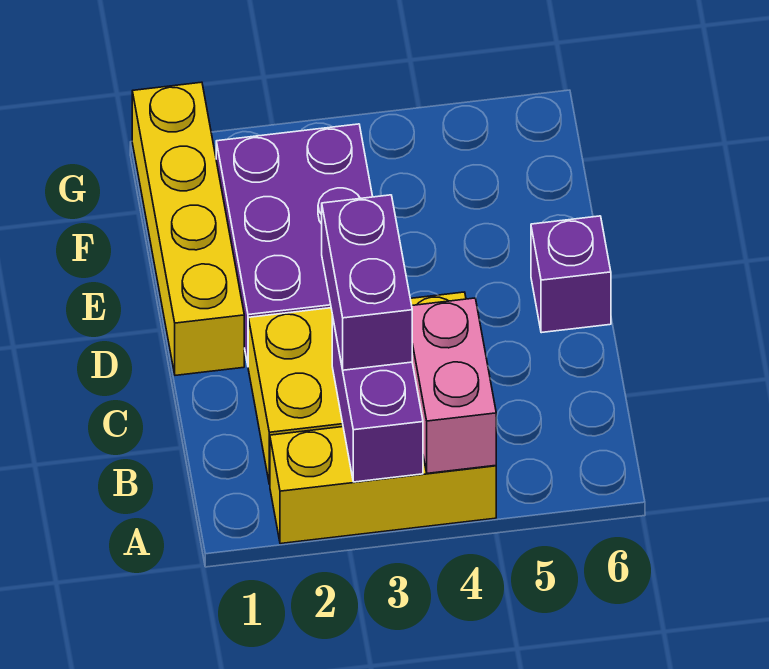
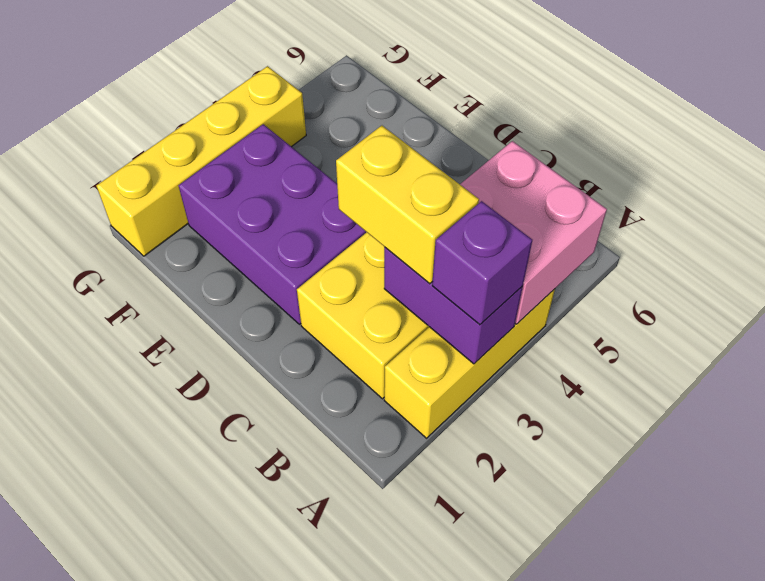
pink brick A4:B4 level 2 -> pink brick A4:B5 level 2
purple brick B3:C3 level 3 -> yellow brick B3:C3 level 3
yellow brick D1:G1 level 1 -> yellow brick G1:G4 level 1
purple brick D6 level 1 -> purple brick A3 level 3

